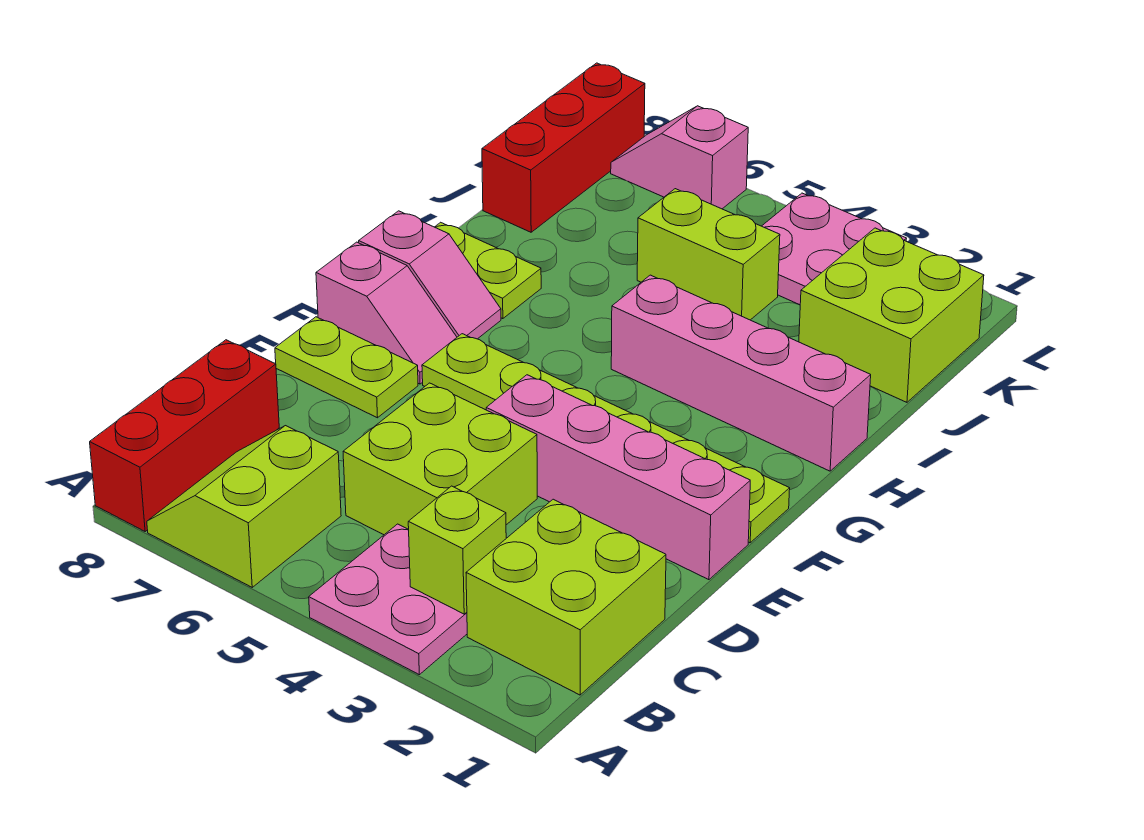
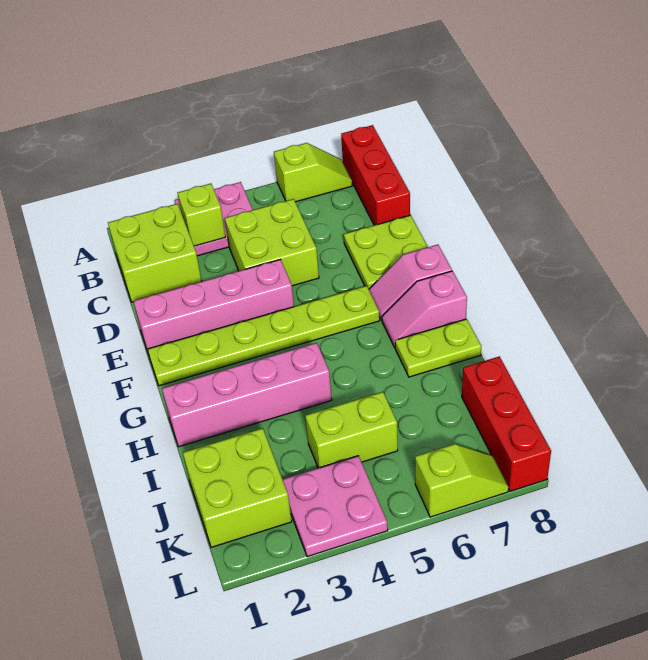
lime slope A6:B7 level 1 top 6 -> lime slope A6:A7 level 1 top 6
lime plate E7:E8 level 1 -> lime plate D7:E8 level 1
pink slope L6:L7 level 1 top 6 -> lime slope L6:L7 level 1 top 6

